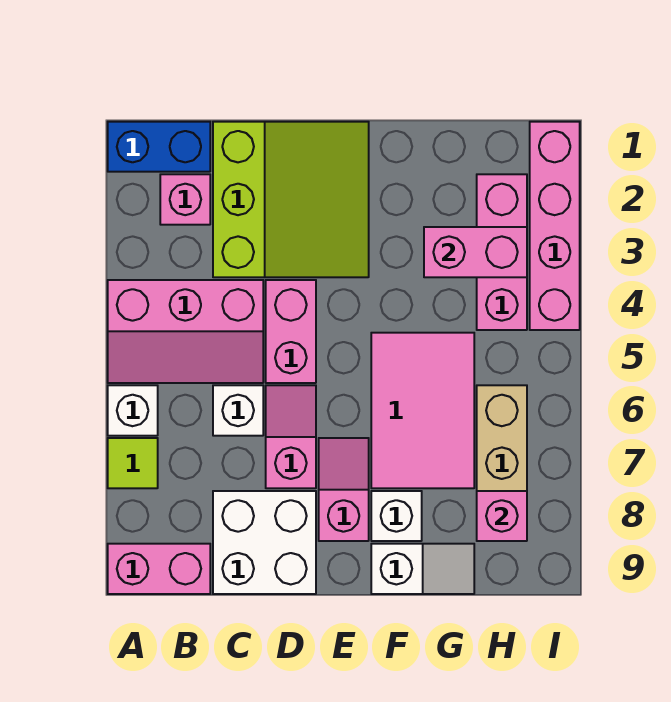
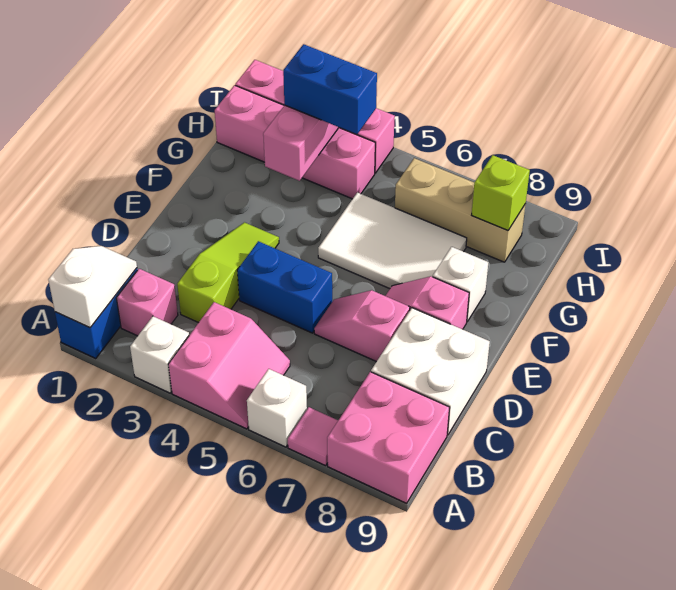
pink slope A4:C5 level 1 top 4 -> pink slope A4:B5 level 1 top 4
lime tile A7 level 1 -> pink tile A7 level 1
pink brick A9:B9 level 1 -> pink brick A8:B9 level 1
lime slope C1:E3 level 1 top C -> lime slope C3:E3 level 1 top C
white brick C6 level 1 -> white brick A3 level 1
pink brick D4:D5 level 1 -> blue brick D4:D5 level 1
pink tile F5:G7 level 1 -> white tile F5:G7 level 1
white slope F9:G9 level 1 top F -> white slope A1:B1 level 2 top A
pink brick H2:H4 level 1 -> pink brick H1:H4 level 1
none -> blue brick H3:H4 level 3
pink brick H8 level 2 -> lime brick H8 level 2

